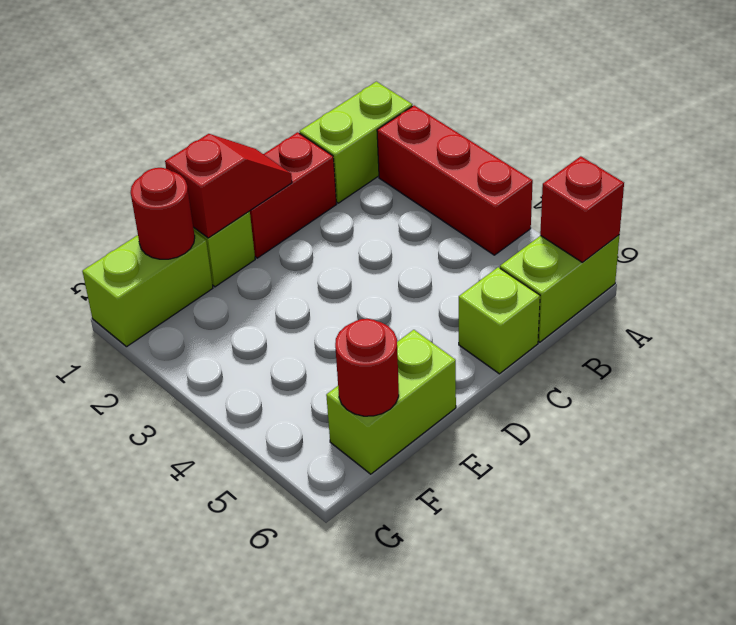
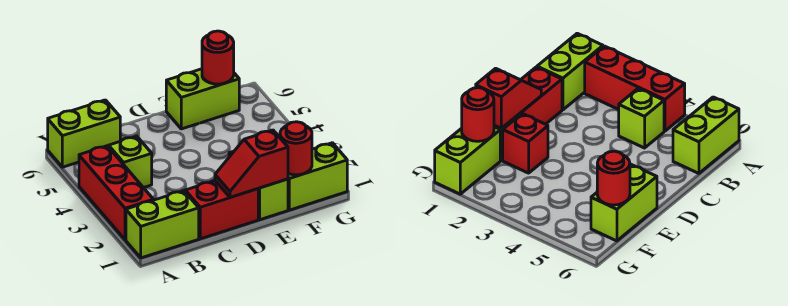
red brick A6 level 2 -> red brick E2 level 1
lime brick C6 level 1 -> lime brick B4 level 1

